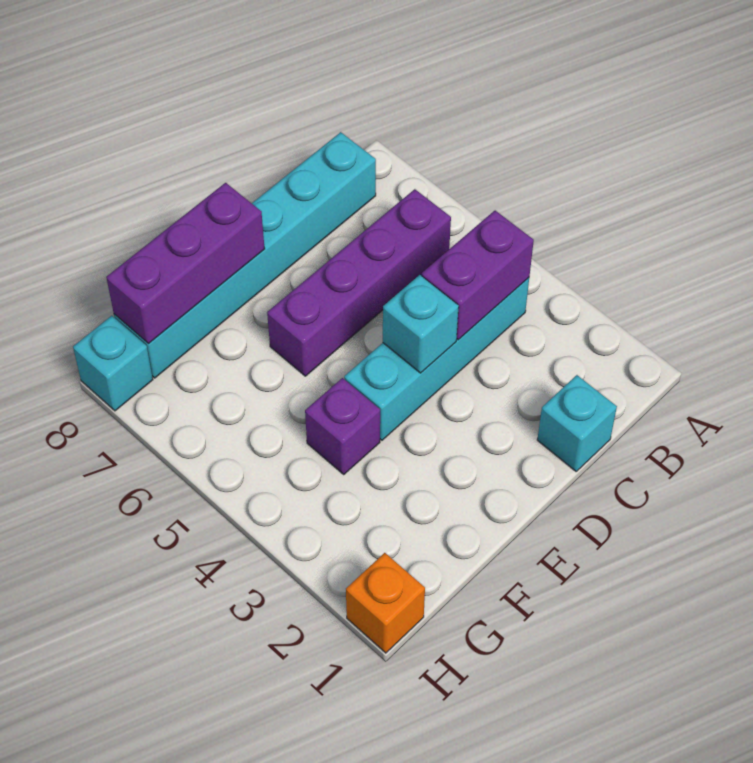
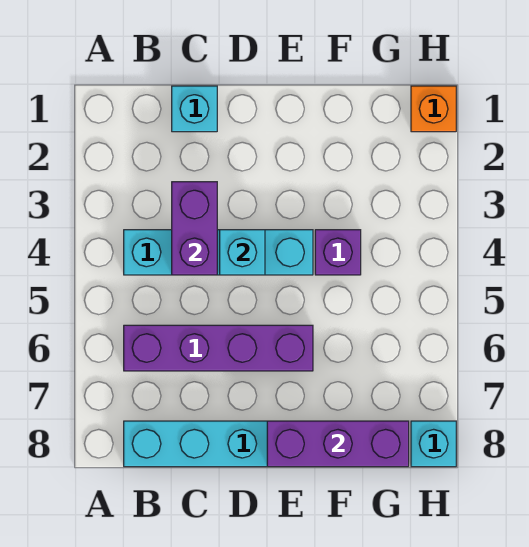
purple brick B4:C4 level 2 -> purple brick C3:C4 level 2

